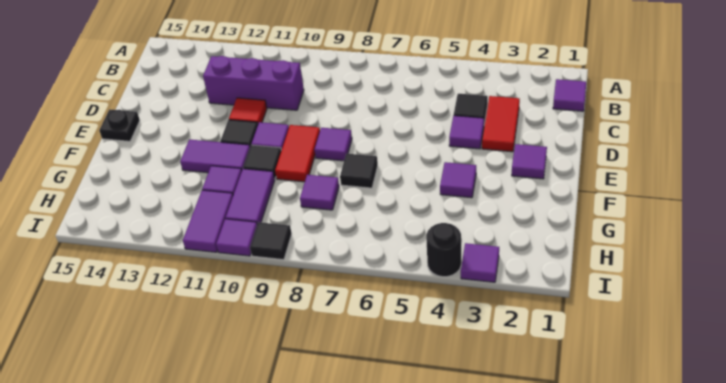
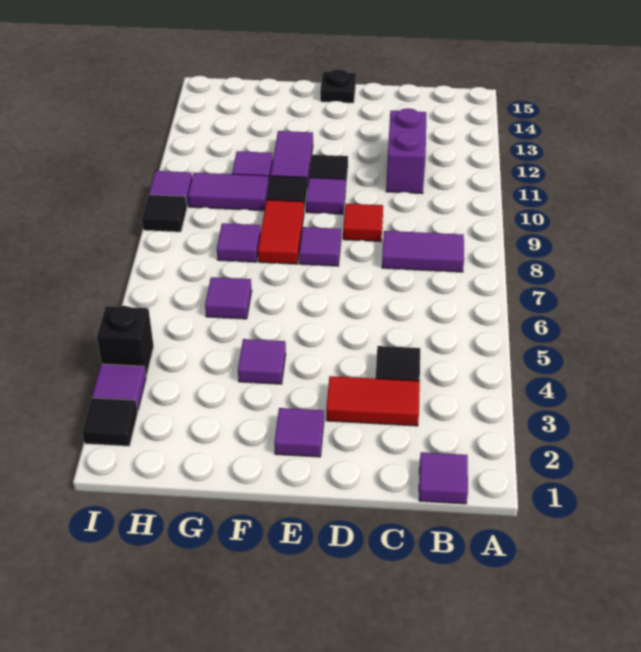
purple brick C10:C12 level 1 -> purple brick C11:C12 level 1
purple tile D4 level 1 -> purple tile G6 level 1
red tile D11 level 1 -> red tile D9 level 1
red tile E9:F9 level 1 -> red tile F8:F9 level 1
black tile F7 level 1 -> black tile I2 level 1
purple tile H11:I11 level 1 -> purple tile B8:C8 level 1
black round brick I4 level 1 -> black brick I4 level 1

